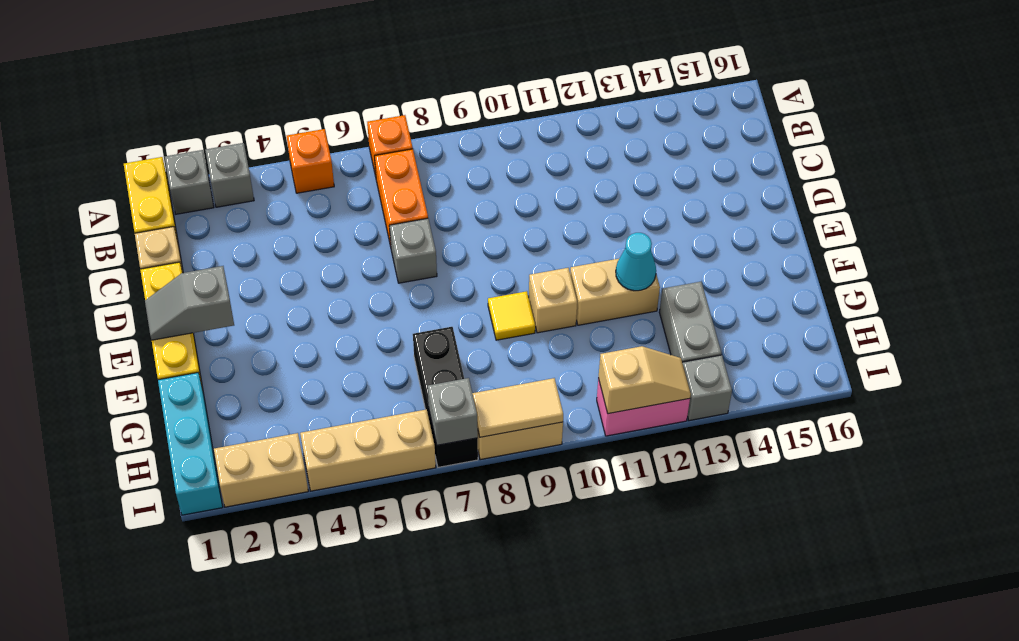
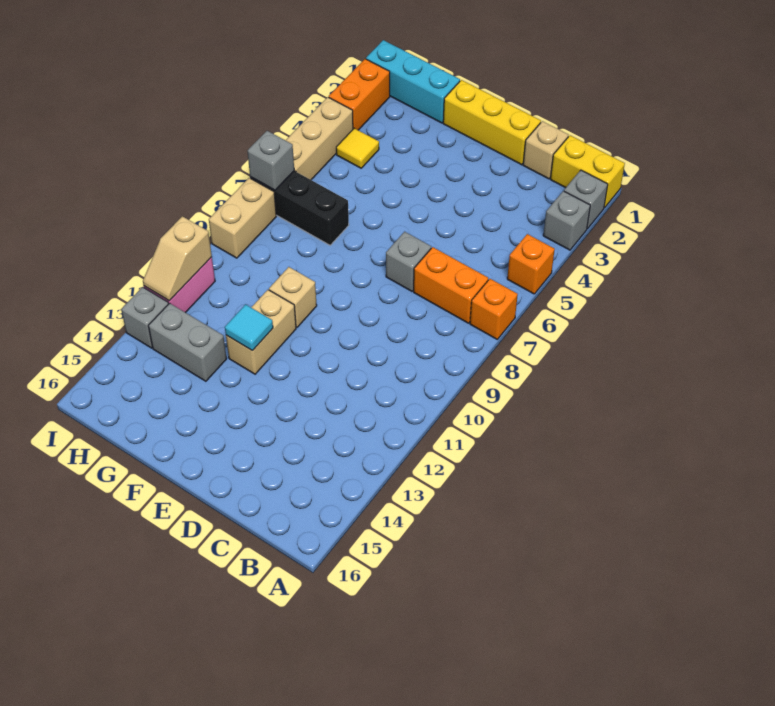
grey slope E1:E2 level 2 top 2 -> none
yellow tile F9 level 1 -> yellow tile H4 level 1
cyan cone F12 level 2 -> cyan tile F12 level 2
tan brick I2:I3 level 1 -> orange brick I2:I3 level 1
tan tile I8:I9 level 2 -> none

